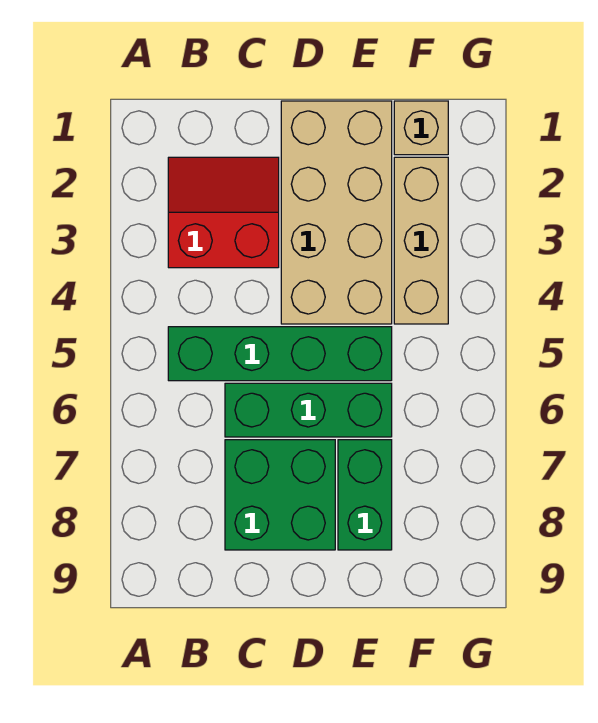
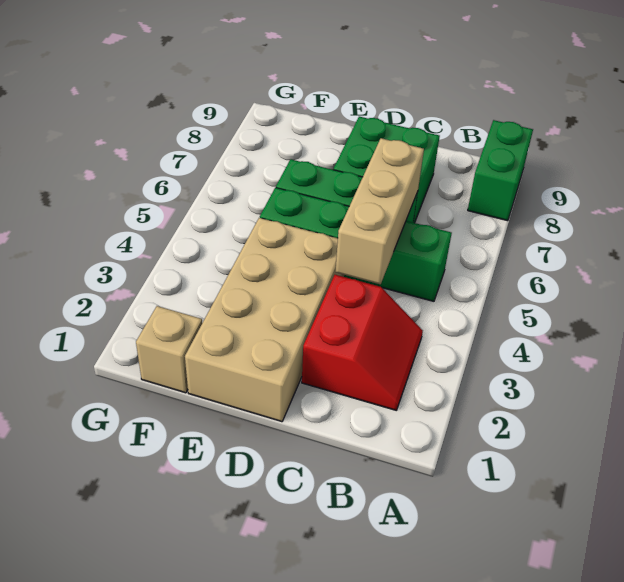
red slope B2:C3 level 1 top 3 -> red slope B2:C3 level 1 top C
green brick E7:E8 level 1 -> green brick A8:A9 level 1
tan brick F2:F4 level 1 -> tan brick C4:C6 level 2

